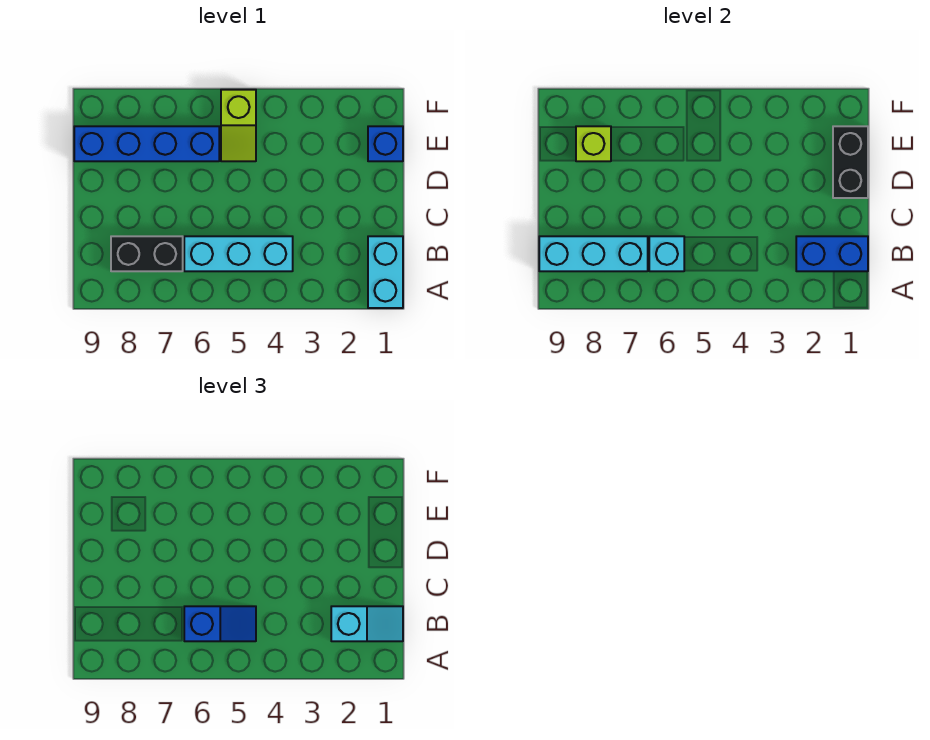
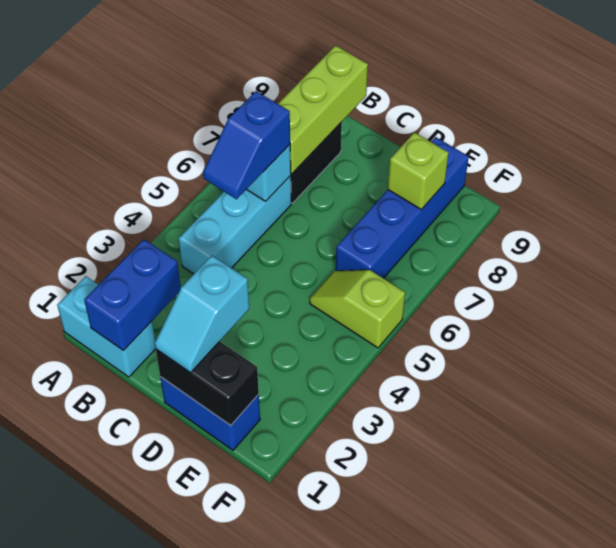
cyan slope B1:B2 level 3 top 2 -> cyan slope D1:D2 level 3 top 2
cyan brick B7:B9 level 2 -> lime brick B7:B9 level 2
blue brick E1 level 1 -> blue brick D1:E1 level 1

